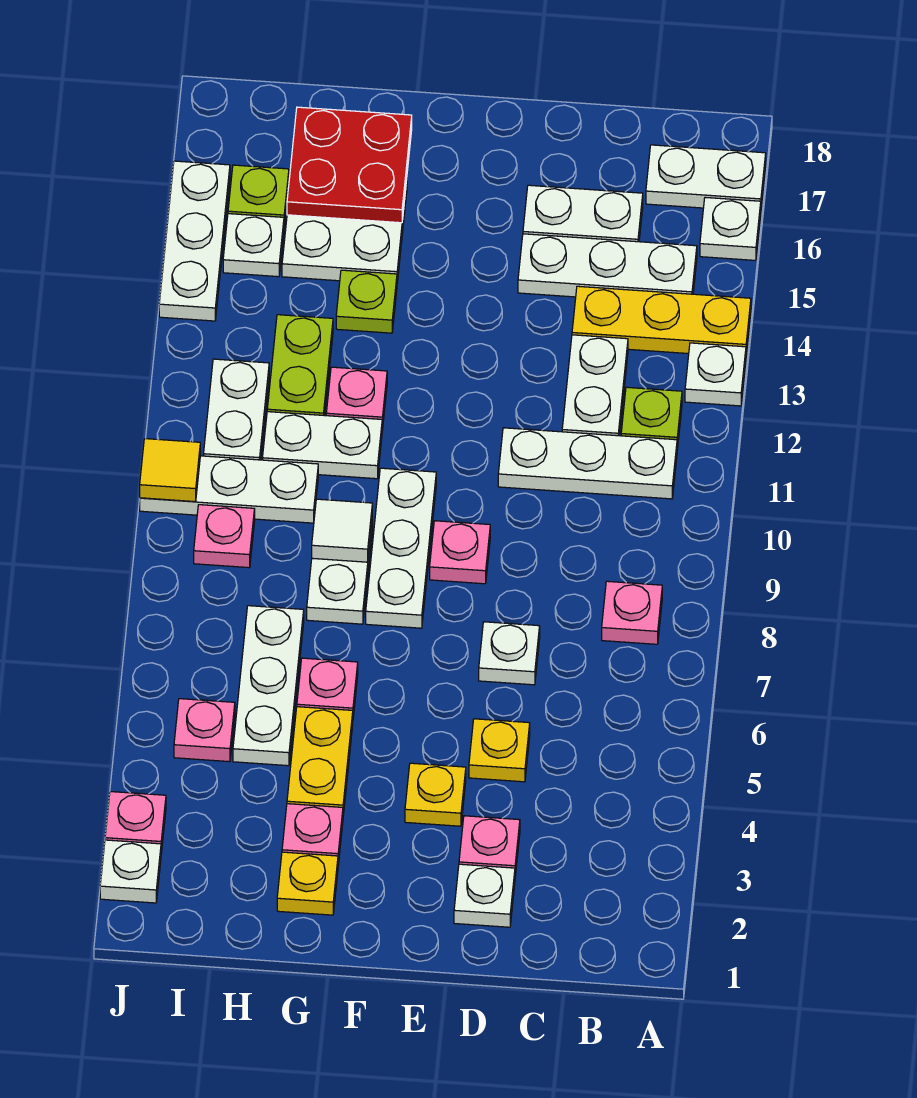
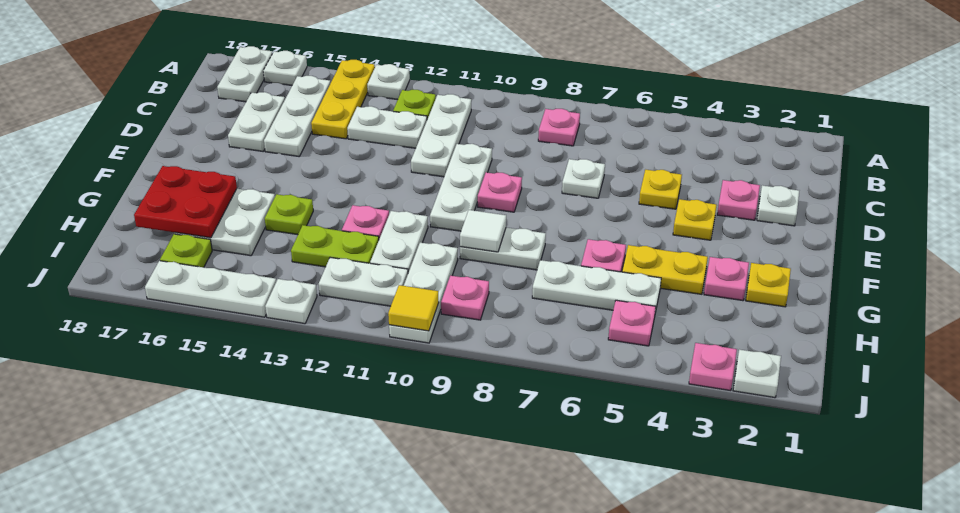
white plate F8:F10 level 1 -> white plate D10:F10 level 1
white plate I15 level 1 -> white plate J13 level 1

